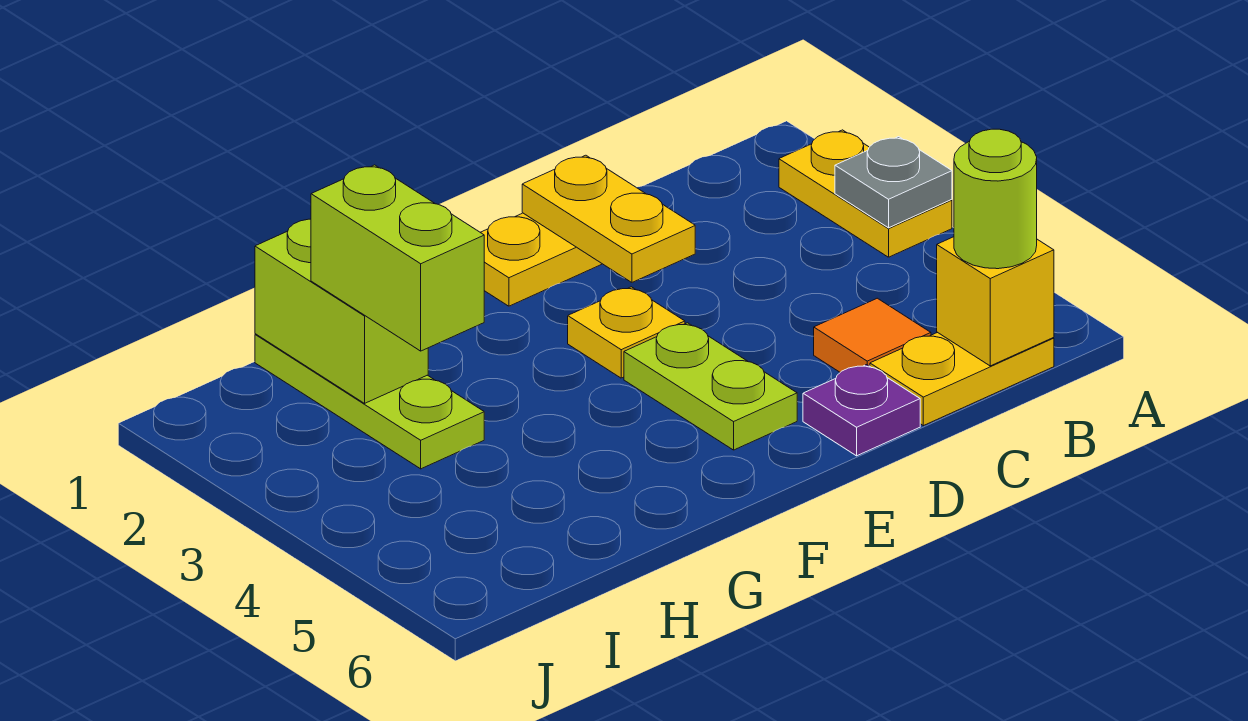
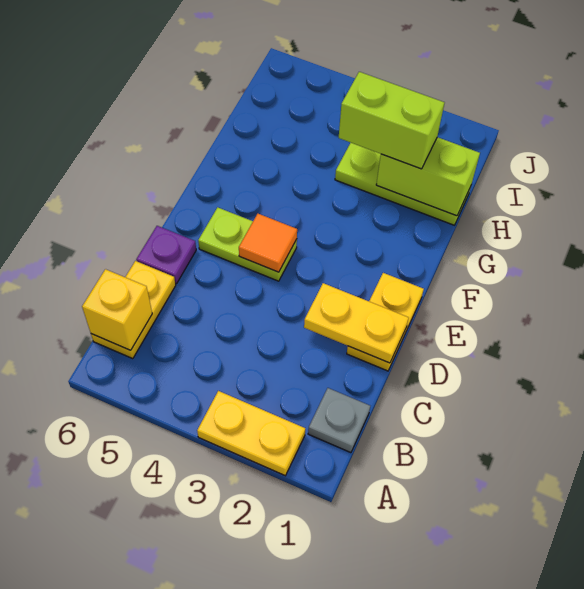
grey plate A3 level 2 -> grey plate B1 level 1
lime round brick B6 level 3 -> none
orange tile C5 level 1 -> orange tile E4 level 2
yellow plate E3 level 1 -> none

